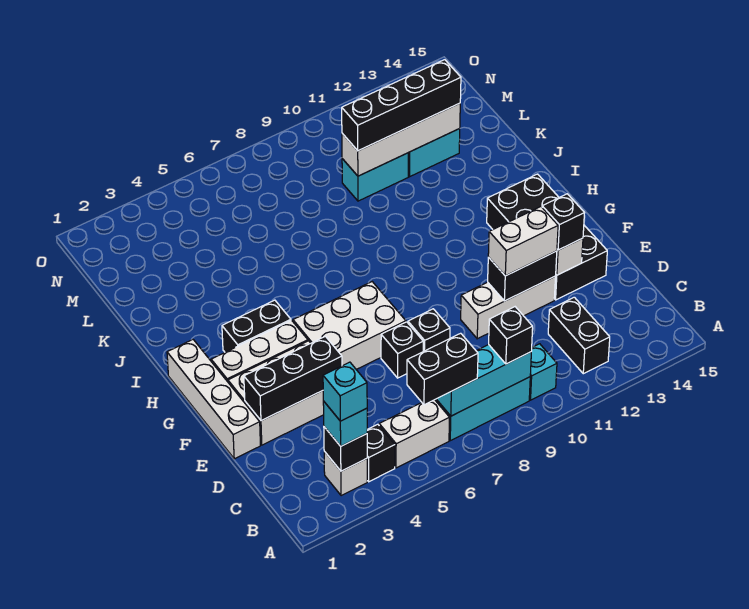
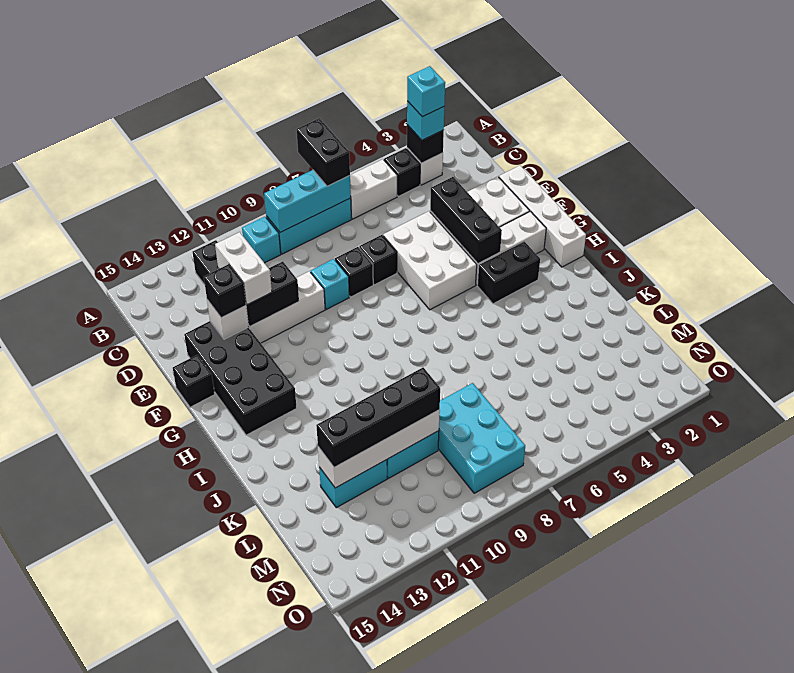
black brick B6:B7 level 3 -> black brick A7:B7 level 3
black brick B9 level 3 -> black brick F15 level 1
black brick E2:E4 level 2 -> black brick E4:G4 level 2
none -> cyan brick E9 level 1
white brick E11:E12 level 3 -> white brick D12:E12 level 3
white brick F5:G7 level 1 -> white brick E5:G6 level 1
none -> cyan brick L8:N9 level 1

